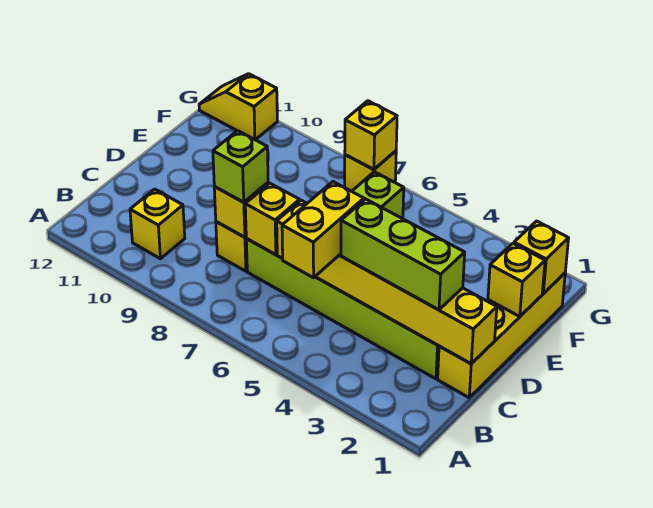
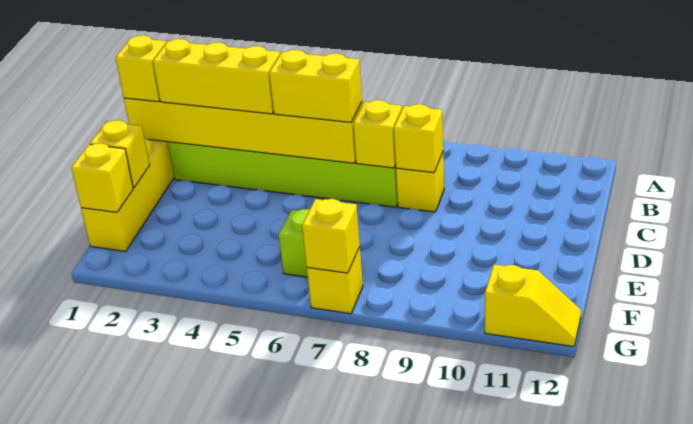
yellow brick B5:C5 level 3 -> yellow brick C5:C6 level 3
yellow brick B10 level 1 -> yellow brick C1 level 3
lime brick C2:C4 level 3 -> yellow brick C2:C4 level 3
lime brick C8 level 3 -> none

